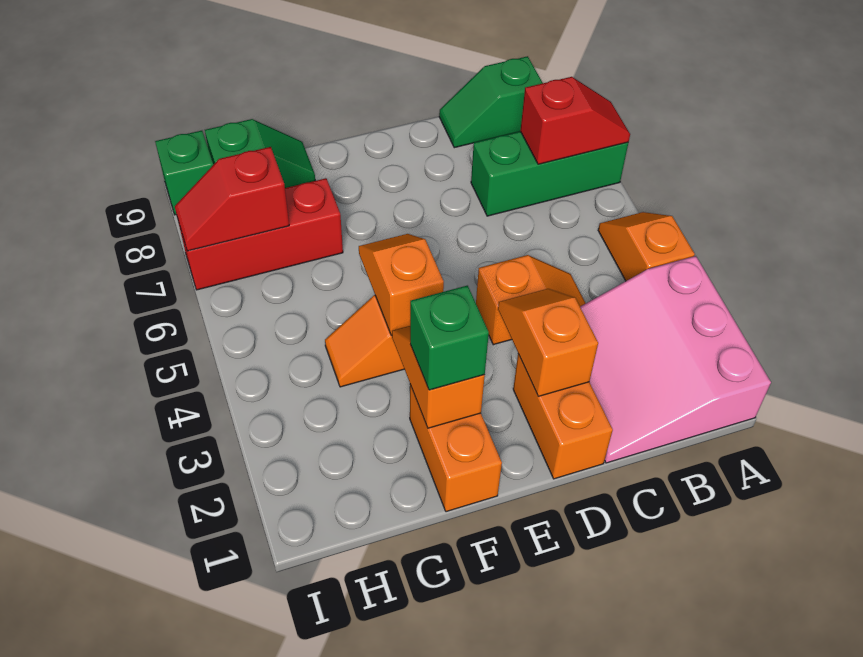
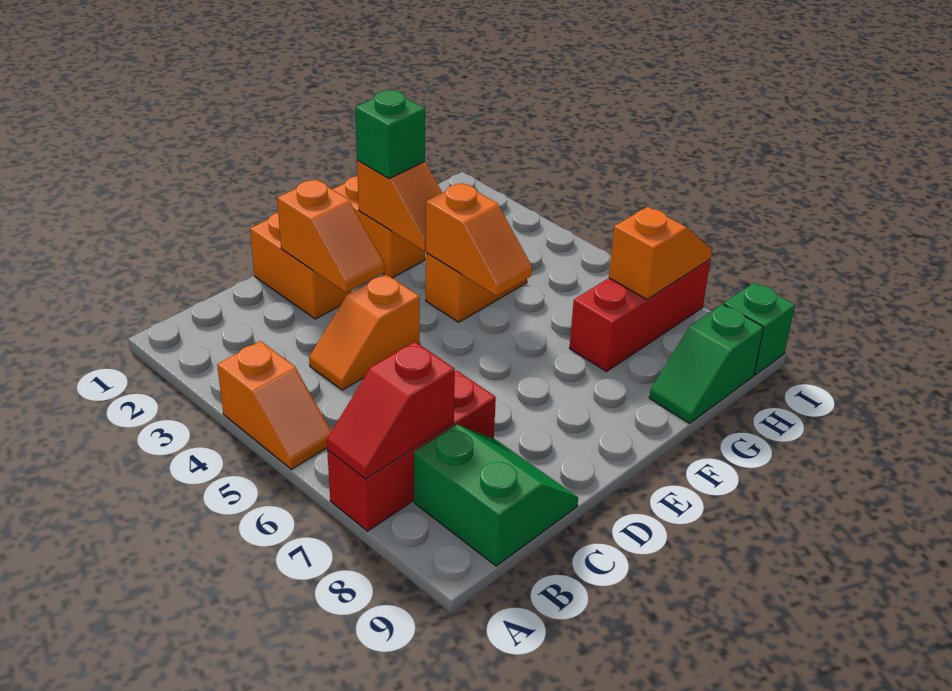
pink slope A1:C3 level 1 top A -> none
green brick A7:C7 level 1 -> red brick A7:C7 level 1
green slope B9:C9 level 1 top B -> green slope B8:C9 level 1 top B
red slope H7:I7 level 2 top H -> orange slope H7:I7 level 2 top H

